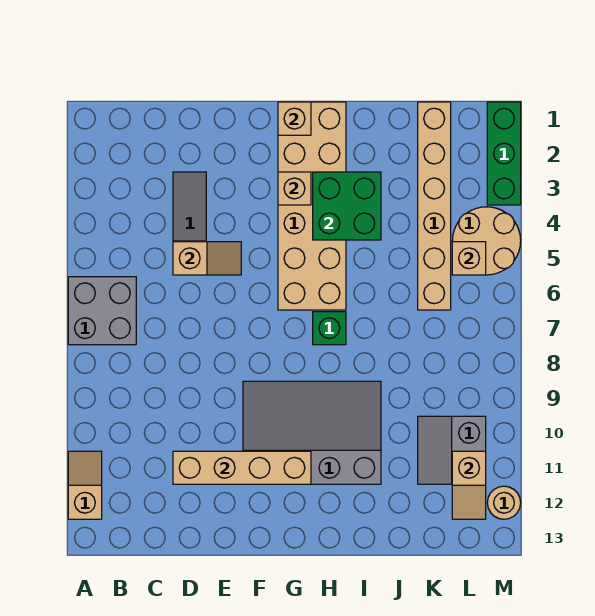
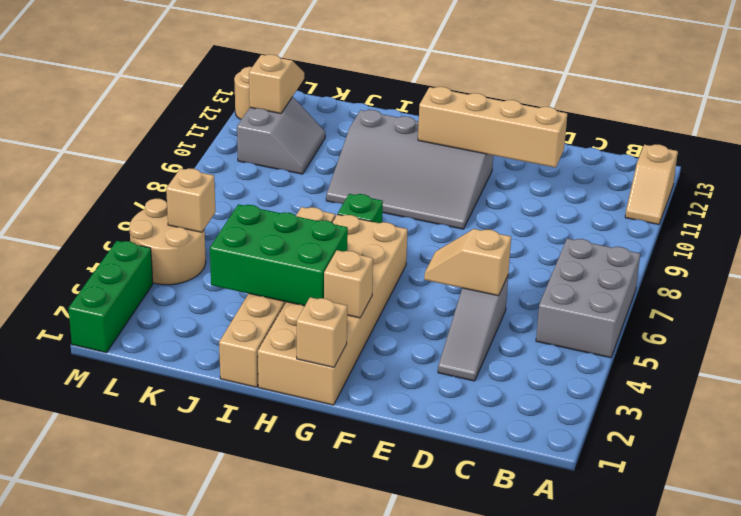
grey brick A6:B7 level 1 -> grey brick A5:B7 level 1
green brick H3:I4 level 2 -> green brick H3:J4 level 2
tan brick K1:K6 level 1 -> tan brick I1:I6 level 1

